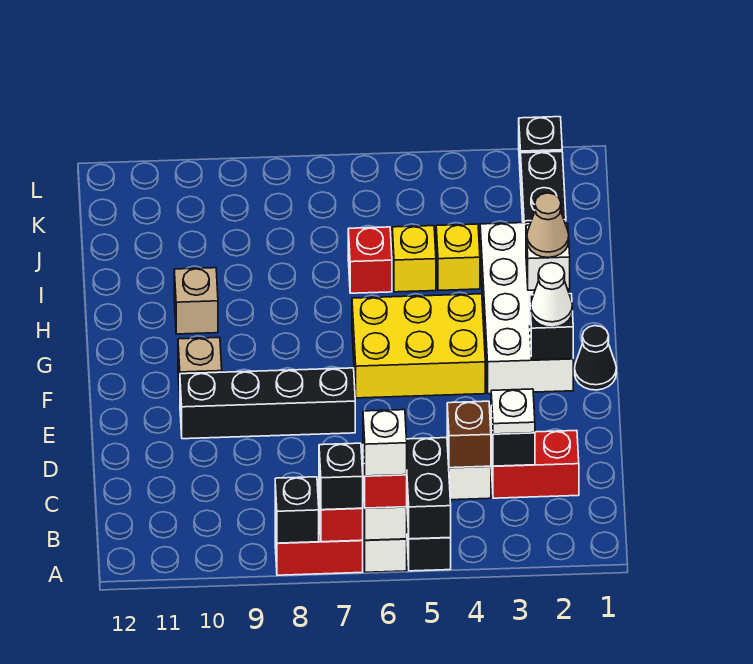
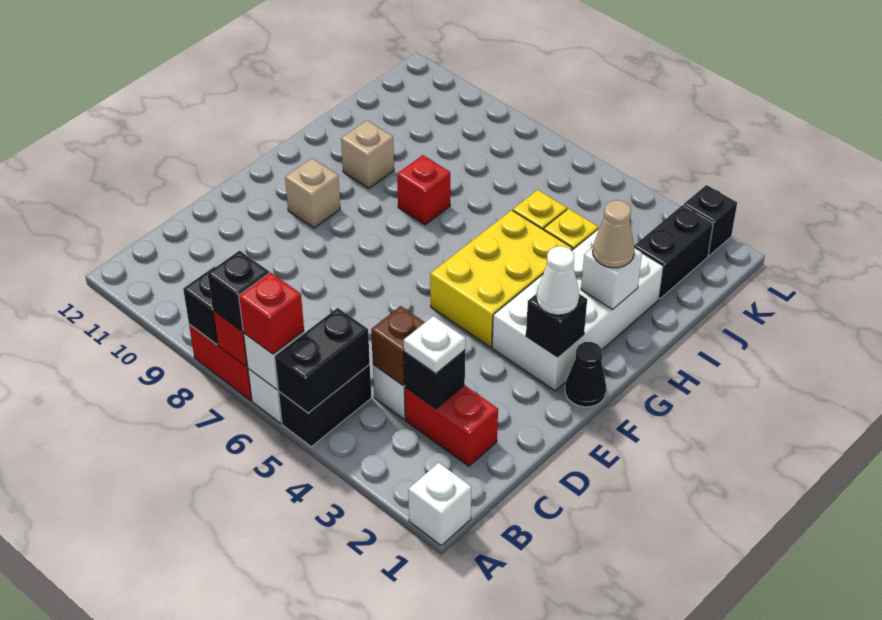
white brick A6 level 4 -> white brick A1 level 1
black brick E7:E10 level 1 -> none
yellow brick F4:G6 level 1 -> yellow brick F4:H5 level 1
red brick I6 level 1 -> red brick H8 level 1

